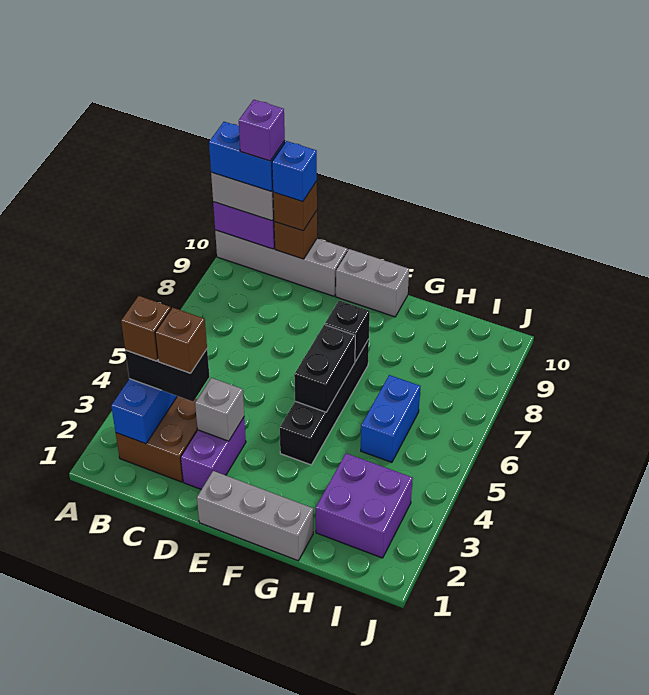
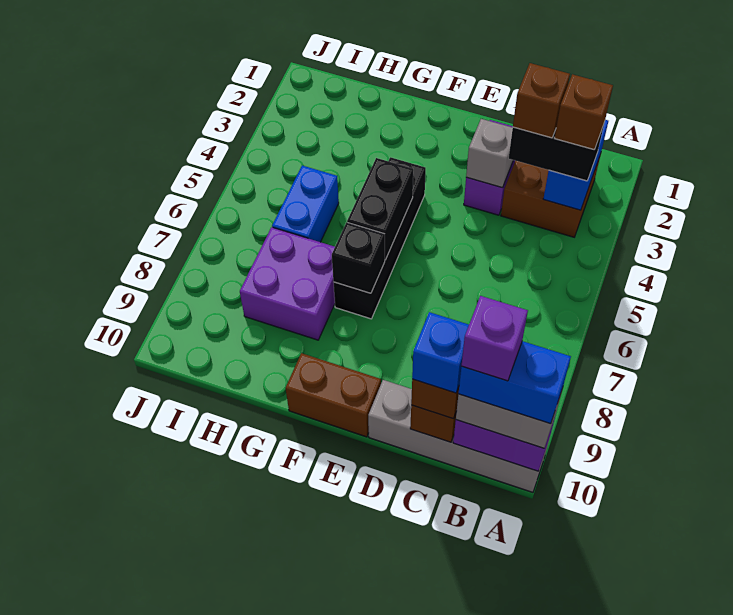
grey brick E1:G1 level 1 -> none
grey brick E10:F10 level 1 -> brown brick E10:F10 level 1
purple brick H2:I3 level 1 -> purple brick G7:H8 level 1

